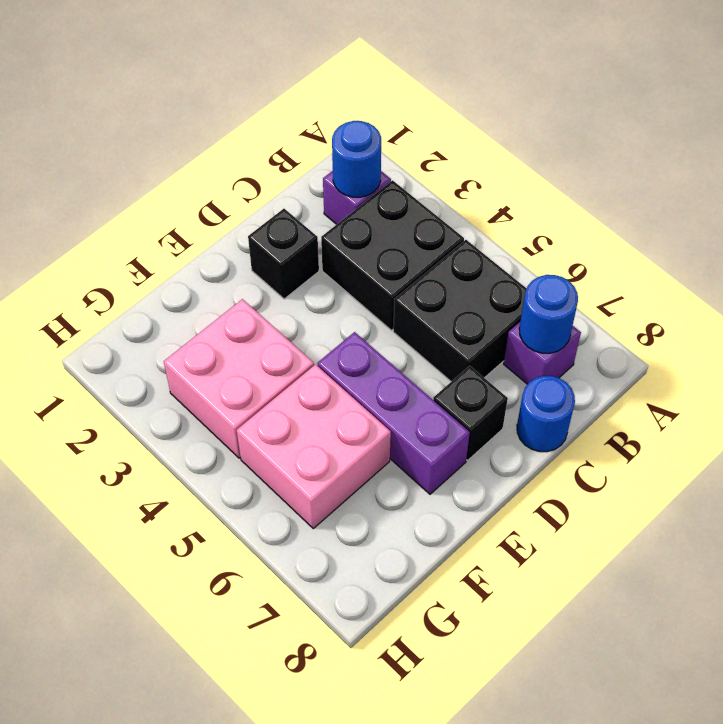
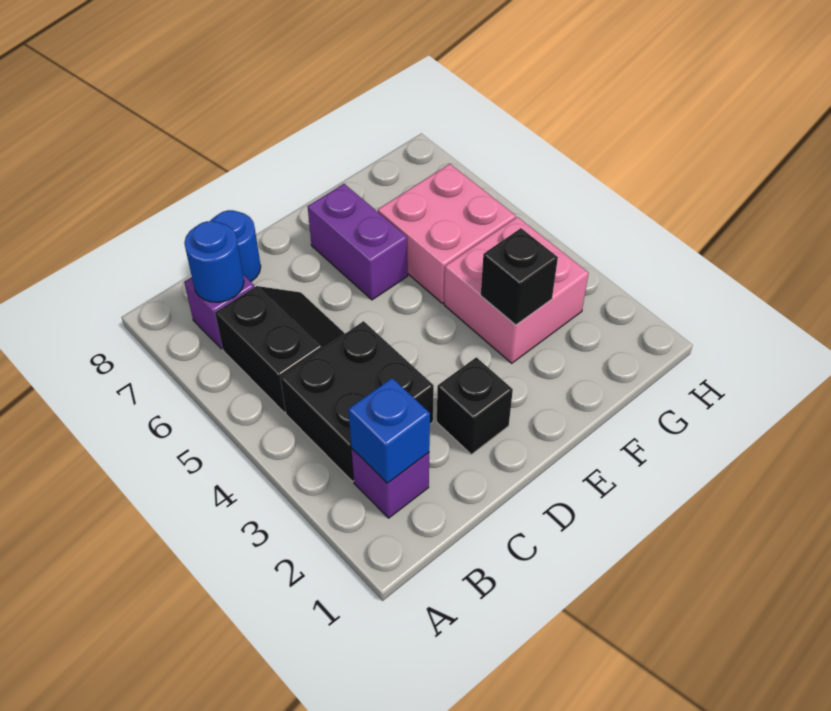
blue round brick B2 level 2 -> blue brick B2 level 2
black brick B5:C6 level 1 -> black slope B5:C6 level 1 top B
black brick D7 level 1 -> black brick F3 level 2
purple brick E5:E7 level 1 -> purple brick E6:E7 level 1

